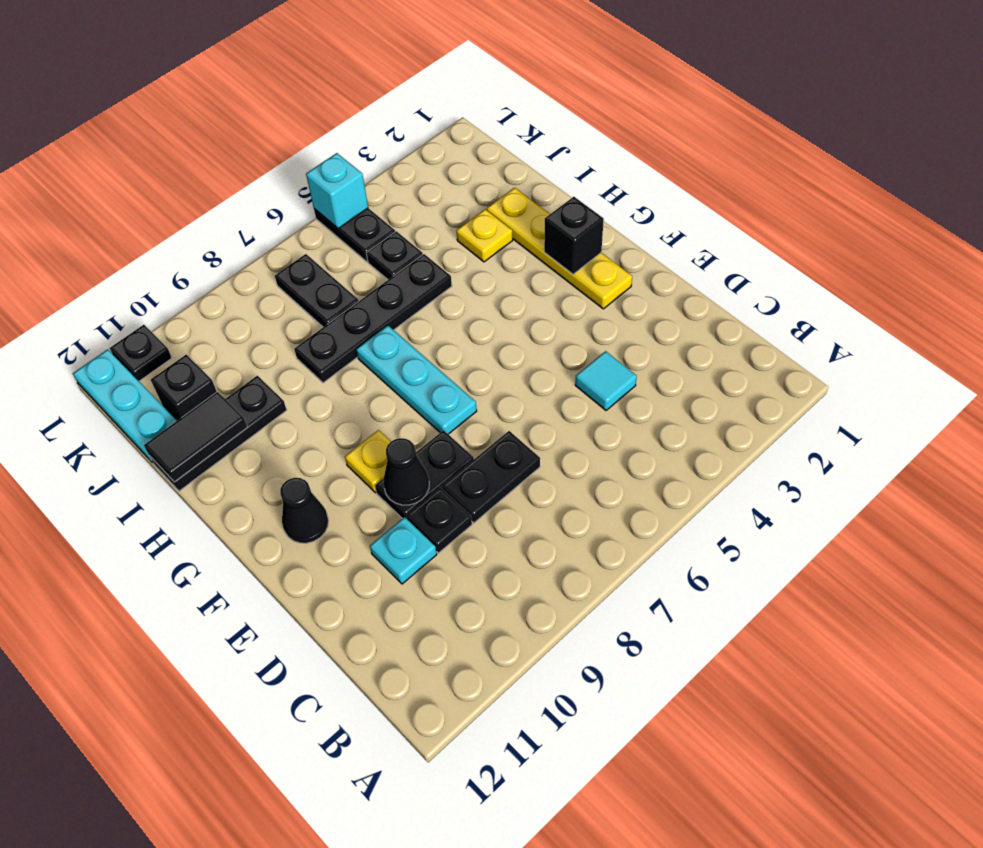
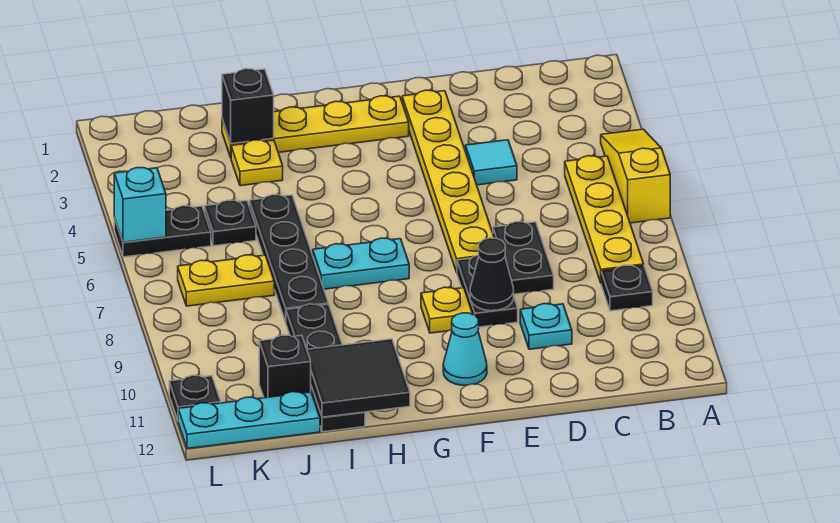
none -> yellow slope A4:A6 level 1 top 6
none -> yellow plate B5:B8 level 1
black plate D9 level 1 -> black plate B9 level 1
none -> yellow plate E2:E7 level 1
cyan plate F7:H7 level 1 -> cyan plate G7:H7 level 1
black cone F11 level 1 -> cyan cone F11 level 1
black brick G2 level 2 -> black brick I2 level 2
black plate I10:I12 level 1 -> black plate I9:I12 level 1
black tile I11:I12 level 2 -> black tile H11:I12 level 2
black plate J7:K7 level 1 -> yellow plate J7:K7 level 1

